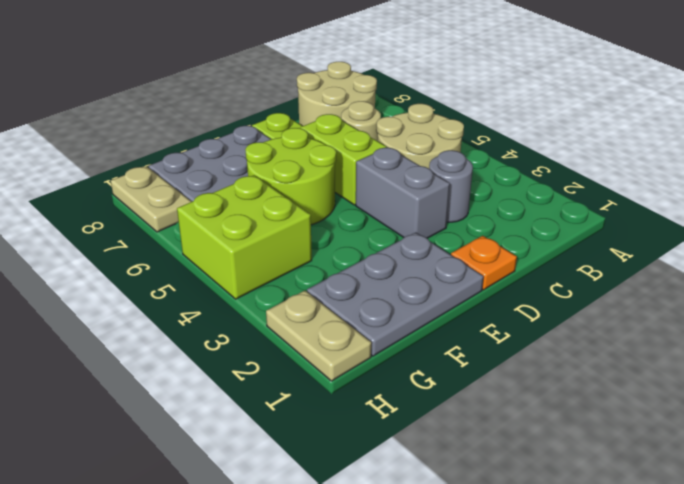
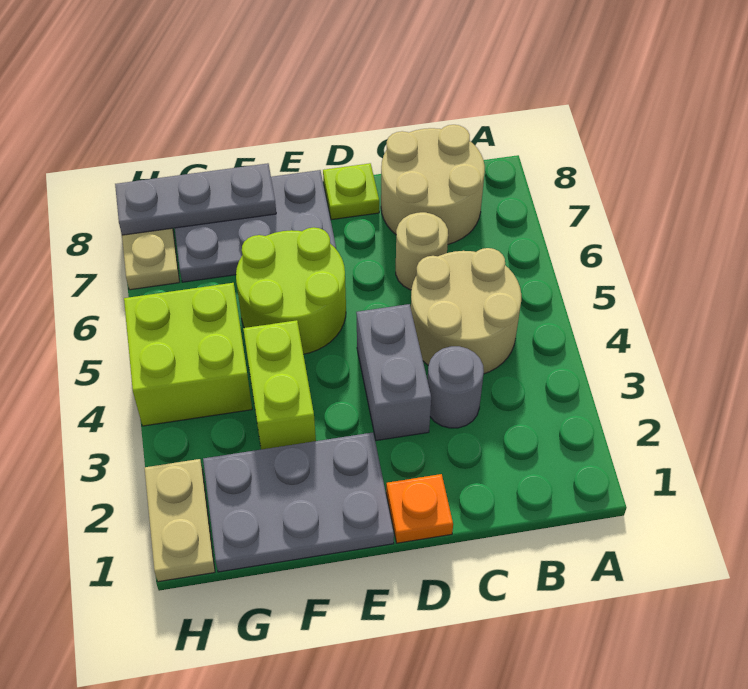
lime brick D5:D6 level 1 -> lime brick F3:F4 level 1
none -> grey plate F8:H8 level 2

